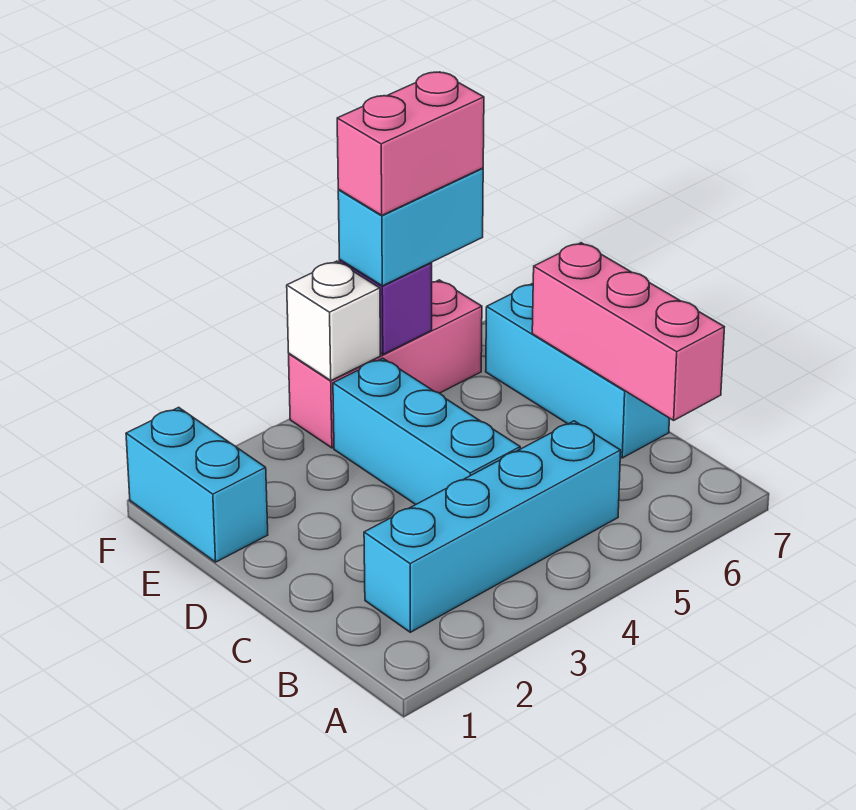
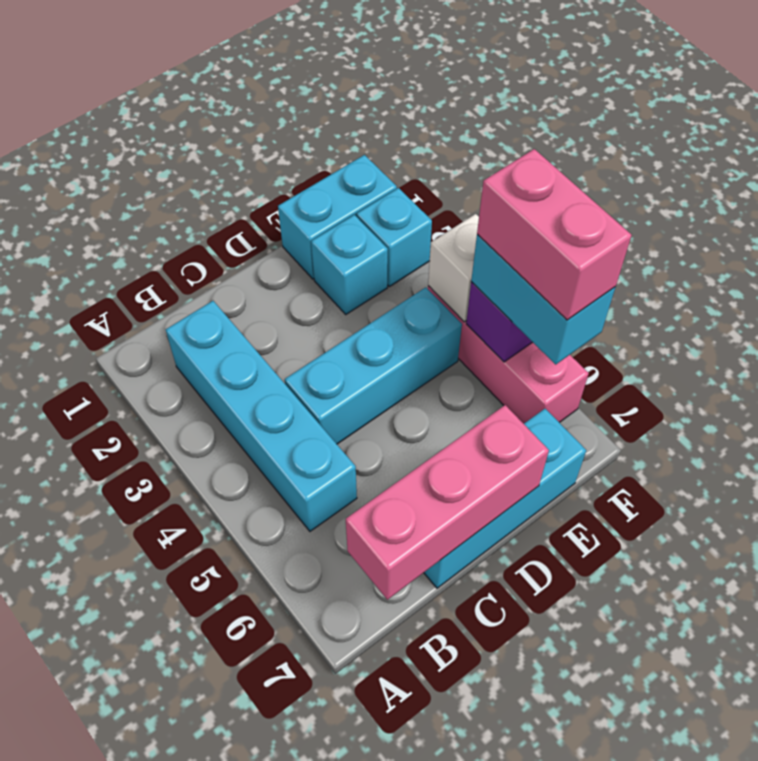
none -> cyan brick E2 level 1
none -> cyan brick F2 level 1

